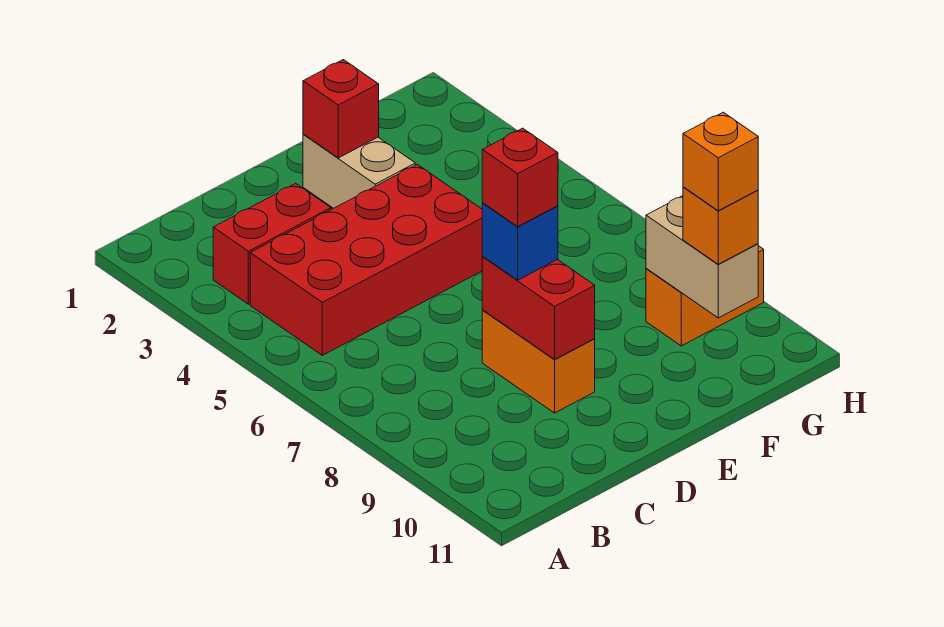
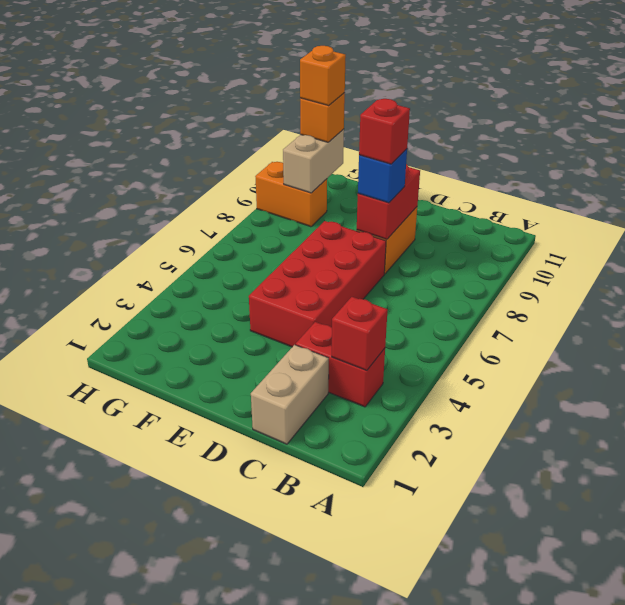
red brick B4:E5 level 1 -> red brick D4:E7 level 1
tan brick E2:E3 level 1 -> tan brick C1:C2 level 1
red brick E2 level 2 -> red brick B3 level 2

